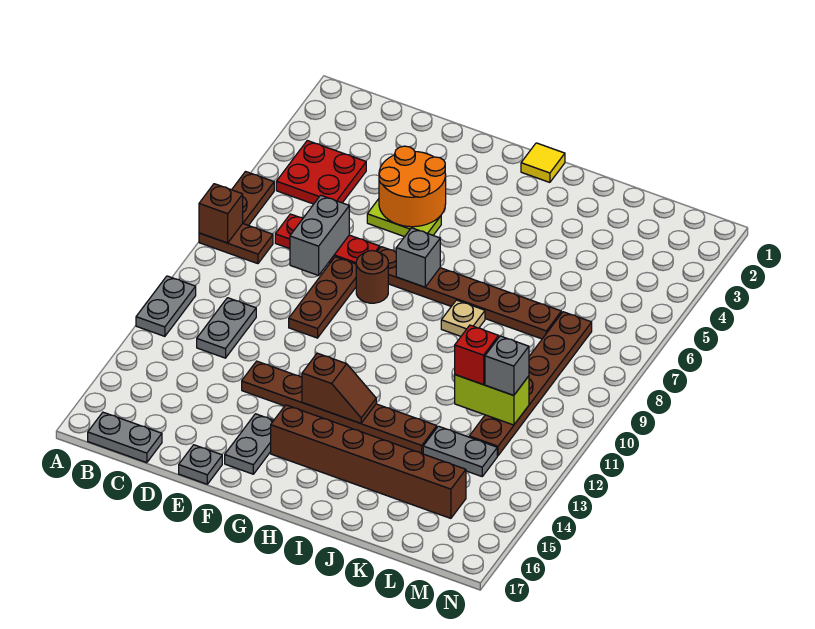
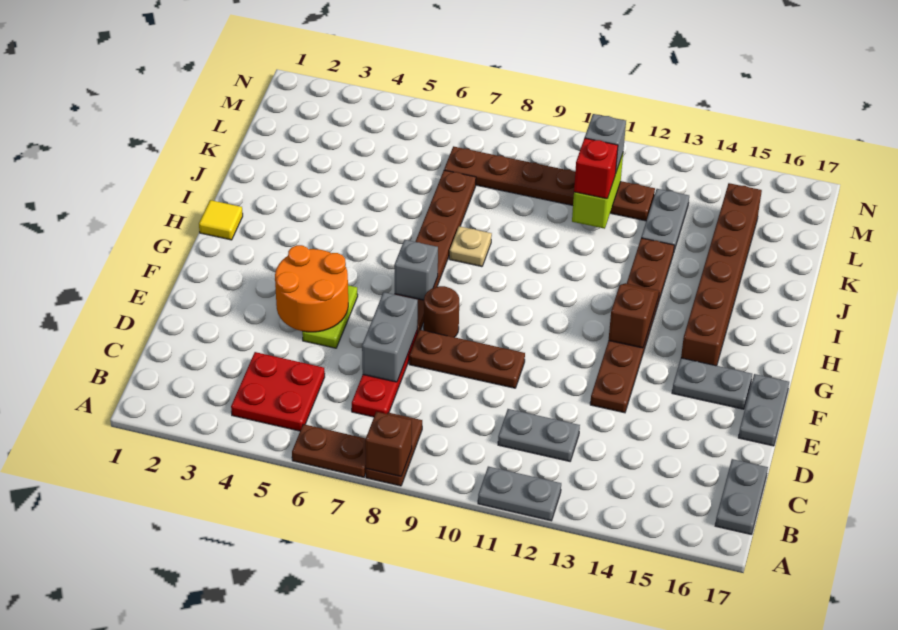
grey brick D7:D8 level 2 -> grey brick D7:E7 level 2
grey plate E17 level 1 -> grey plate E17:F17 level 1

